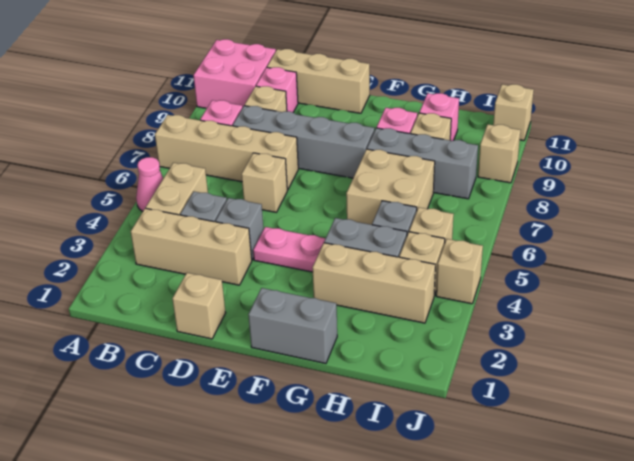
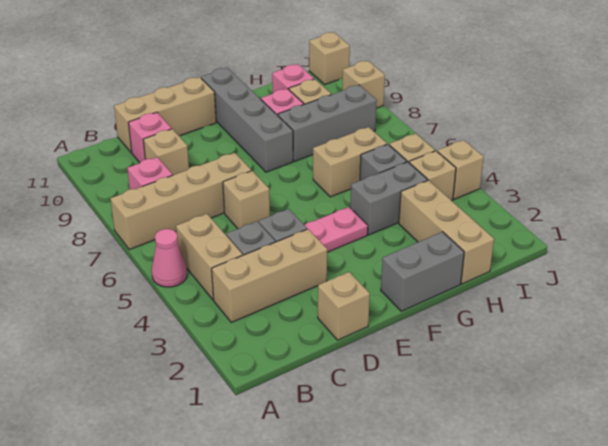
pink brick A10:B11 level 1 -> none
grey brick C8:F8 level 1 -> grey brick F8:F11 level 1
tan brick G3:I3 level 1 -> tan brick H1:H3 level 1
tan brick G6:H7 level 1 -> tan brick G6:H6 level 1

